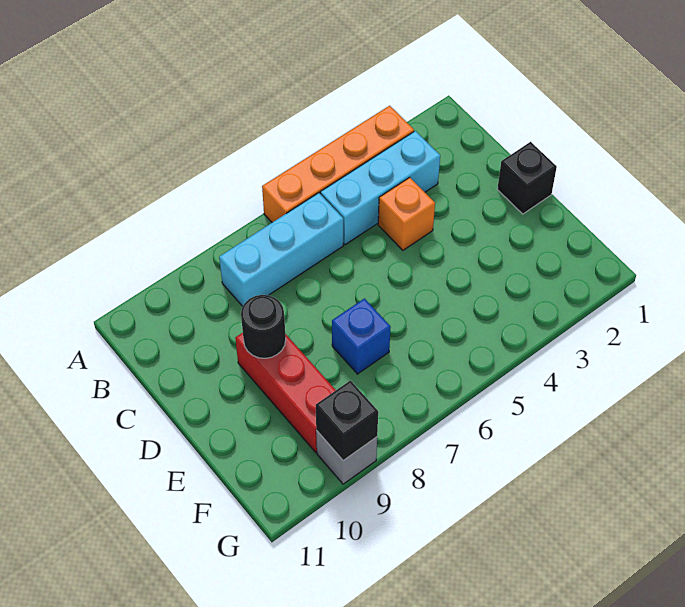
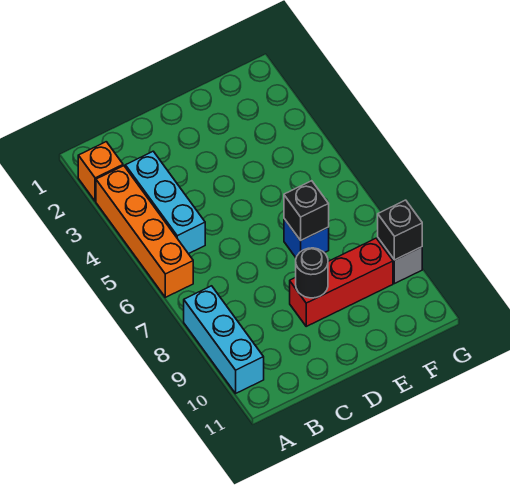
cyan brick B6:B8 level 1 -> cyan brick A8:A10 level 1
orange brick C4 level 1 -> orange brick A2 level 1
black brick D1 level 1 -> black brick E7 level 2

